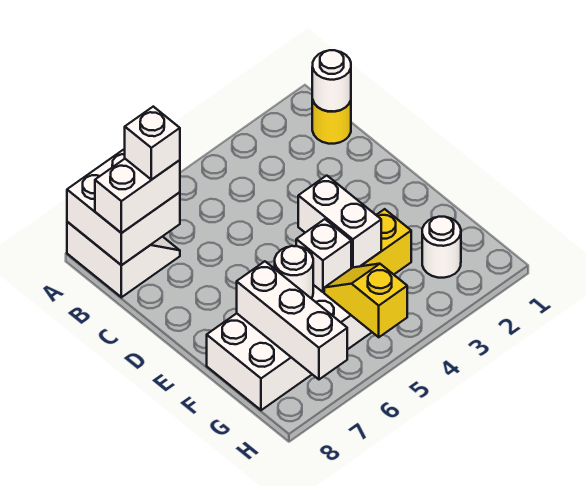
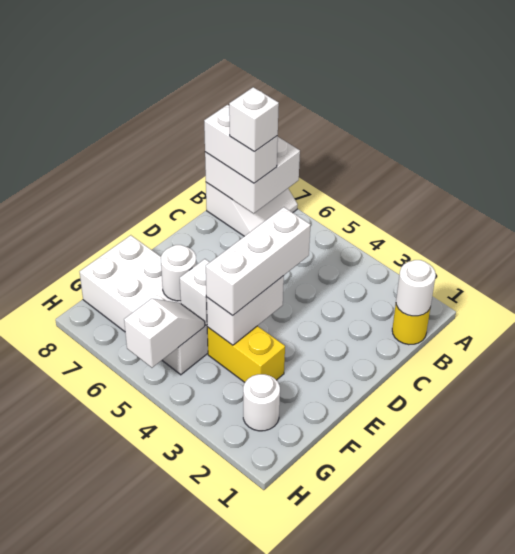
white brick F7:H7 level 2 -> white brick D4:F4 level 3
yellow slope G5:H5 level 2 top H -> white slope G5:H5 level 2 top H

